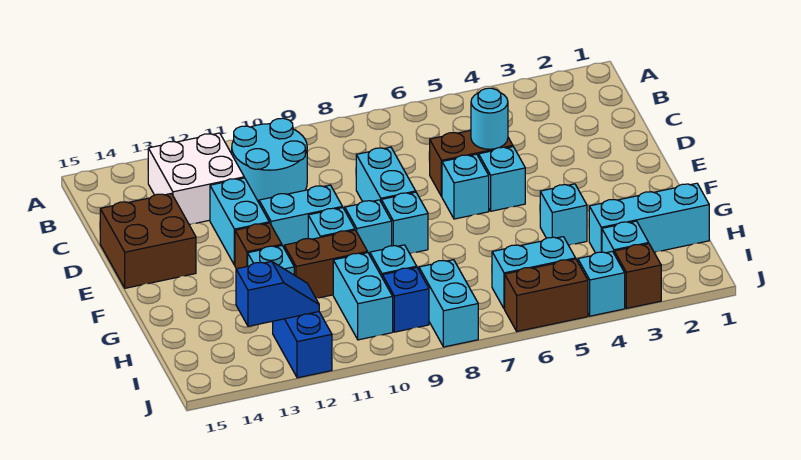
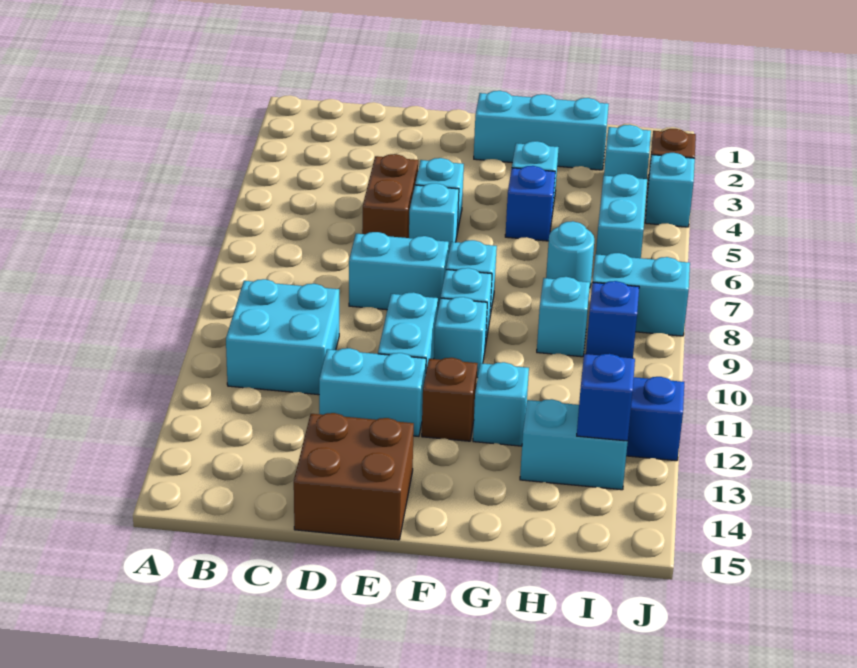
cyan round brick B10:C11 level 1 -> cyan brick B10:C11 level 1
white brick B12:C13 level 1 -> none
cyan round brick D5 level 2 -> cyan round brick H7 level 1
none -> blue brick G5 level 1
brown brick G10:G11 level 1 -> none
cyan brick H1:H3 level 1 -> cyan brick F2:H2 level 1
cyan brick H10:I10 level 1 -> cyan brick H13:I13 level 1
brown brick J5:J6 level 1 -> none

